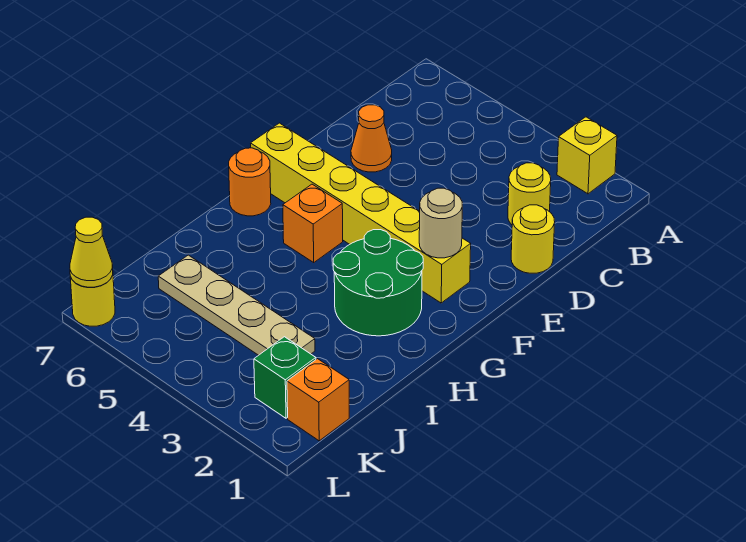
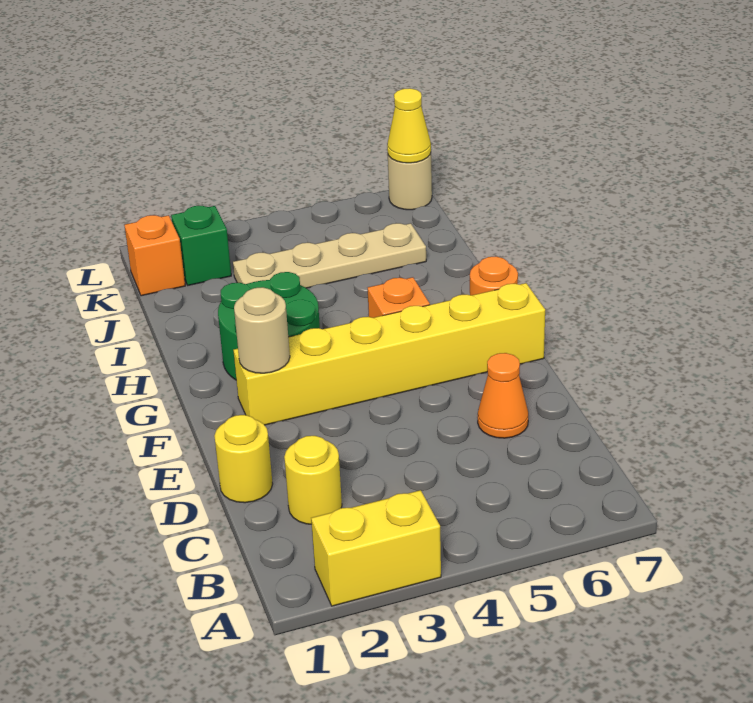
yellow brick A2 level 1 -> yellow brick A2:A3 level 1
yellow round brick L7 level 1 -> tan round brick L7 level 1

